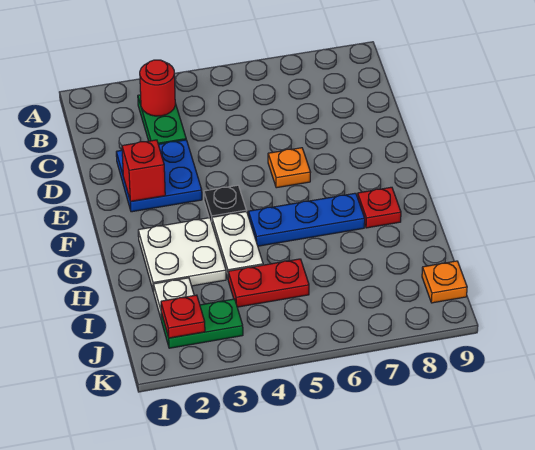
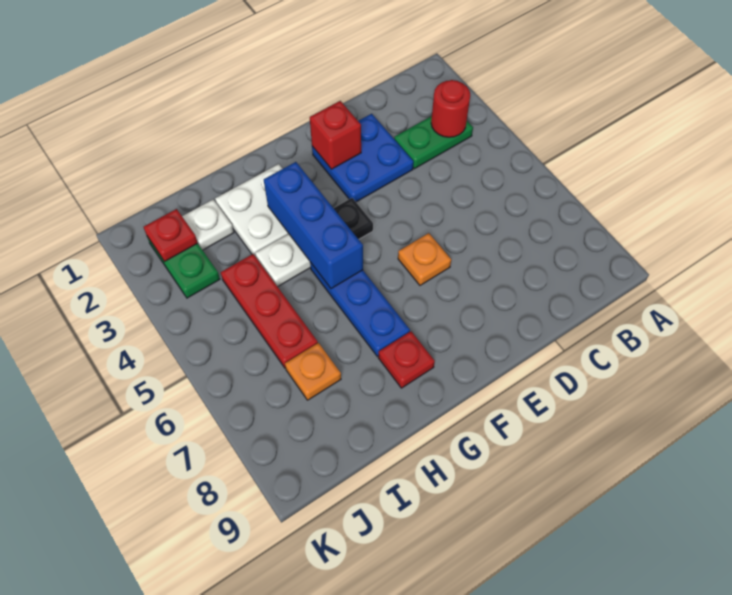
none -> blue brick G3:G5 level 2
red plate I4:I5 level 1 -> red plate I4:I6 level 1
orange plate J9 level 1 -> orange plate I7 level 1

